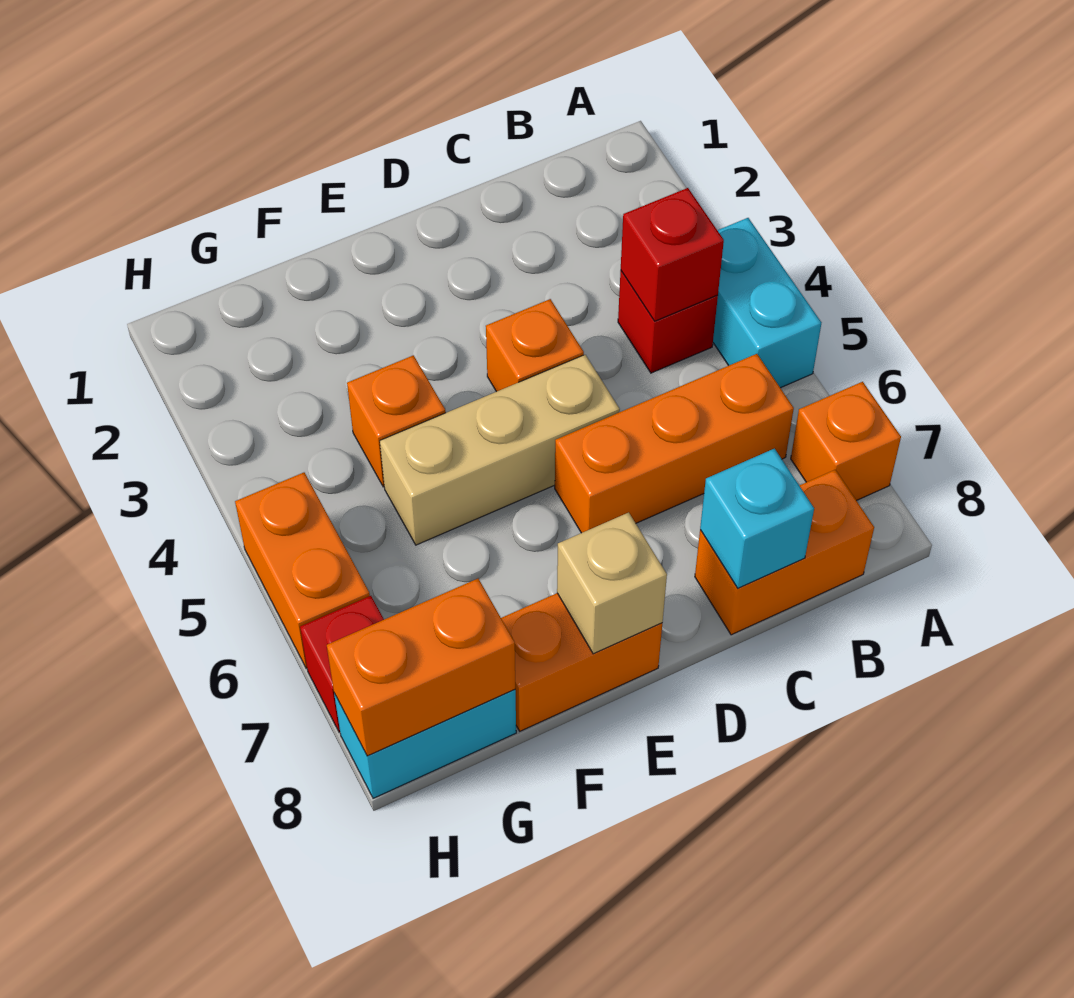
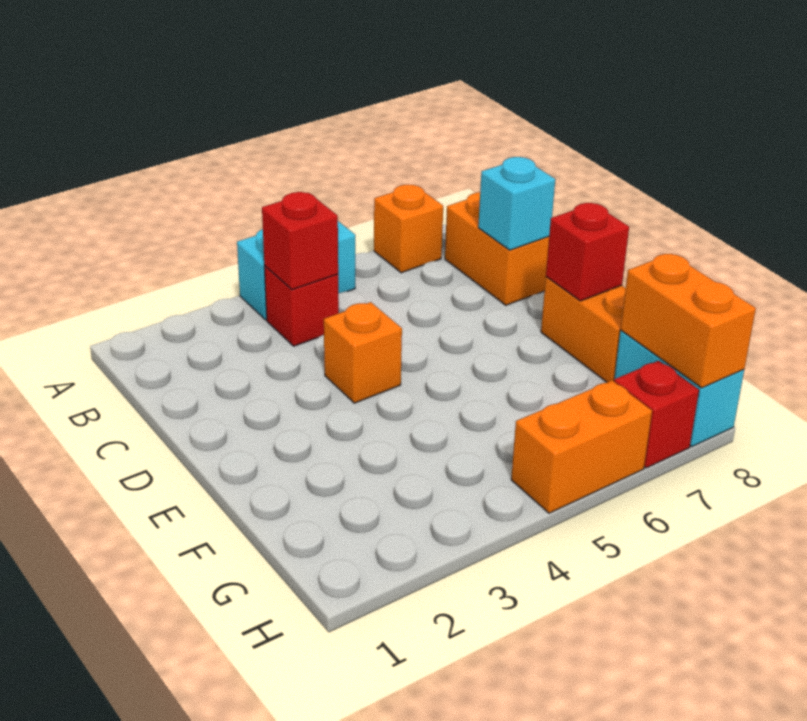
orange brick B6:D6 level 1 -> none
tan brick D5:F5 level 1 -> none
tan brick E8 level 2 -> red brick E8 level 2
orange brick F4 level 1 -> none

